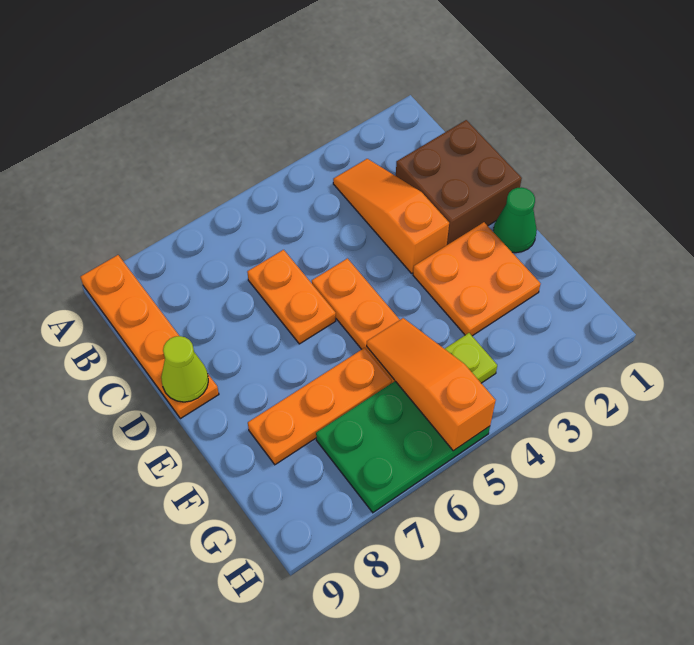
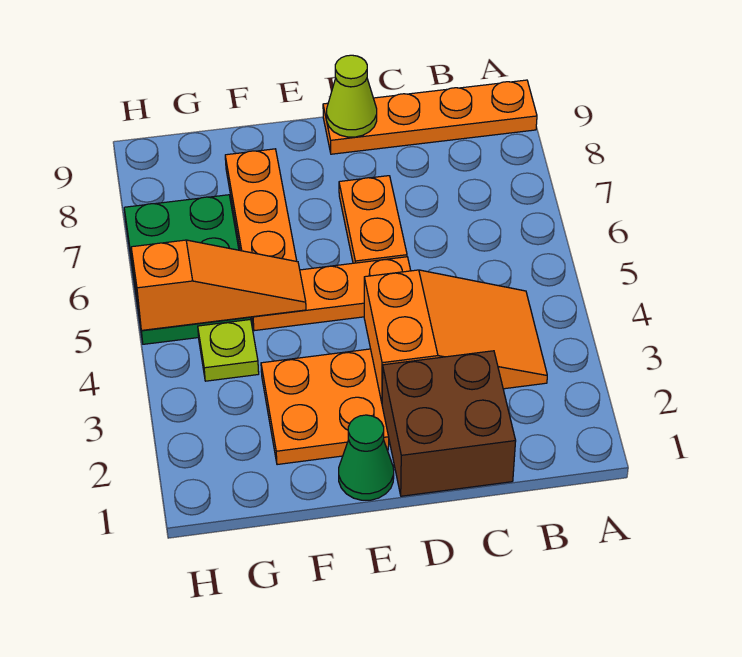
orange slope B3:D3 level 1 top D -> orange slope B3:D4 level 1 top D
orange plate C6:D6 level 1 -> orange plate D6:D7 level 1

